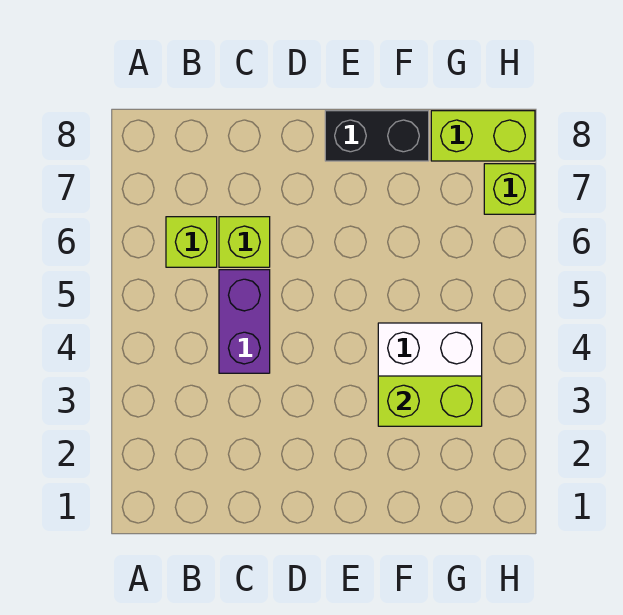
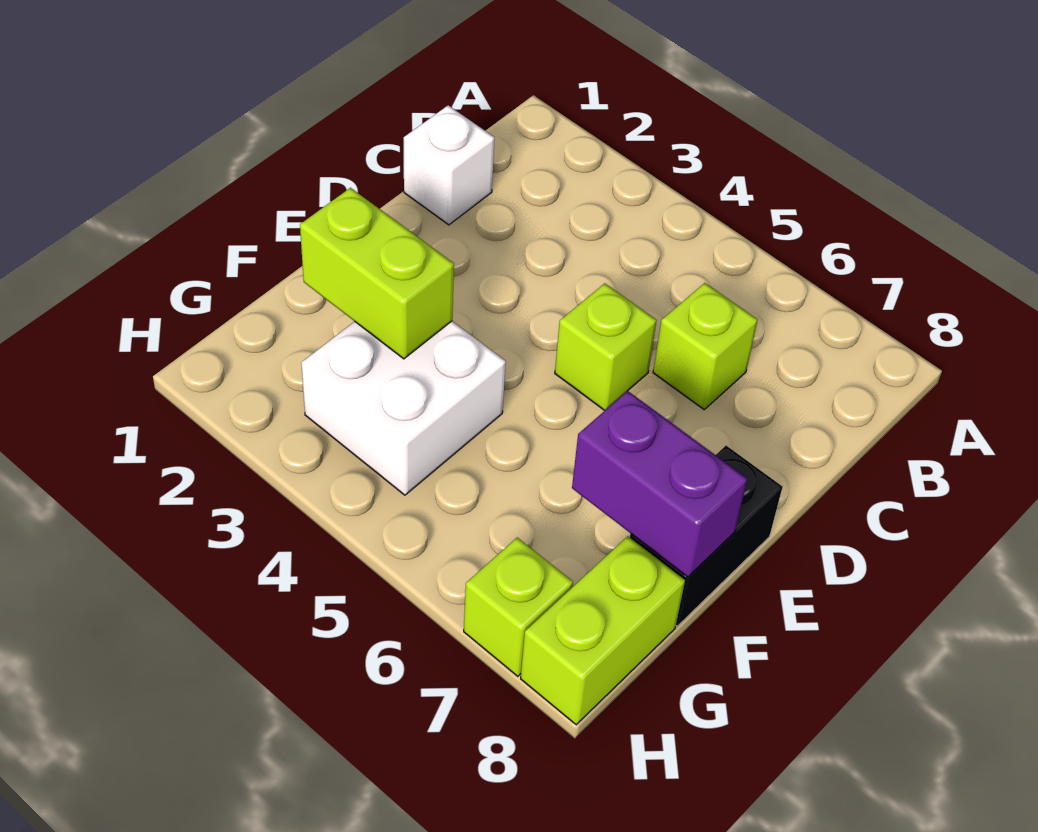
lime brick B6 level 1 -> lime brick D5 level 1
none -> white brick C1 level 1
purple brick C4:C5 level 1 -> purple brick F7:F8 level 2
lime brick F3:G3 level 2 -> lime brick F2:F3 level 2

